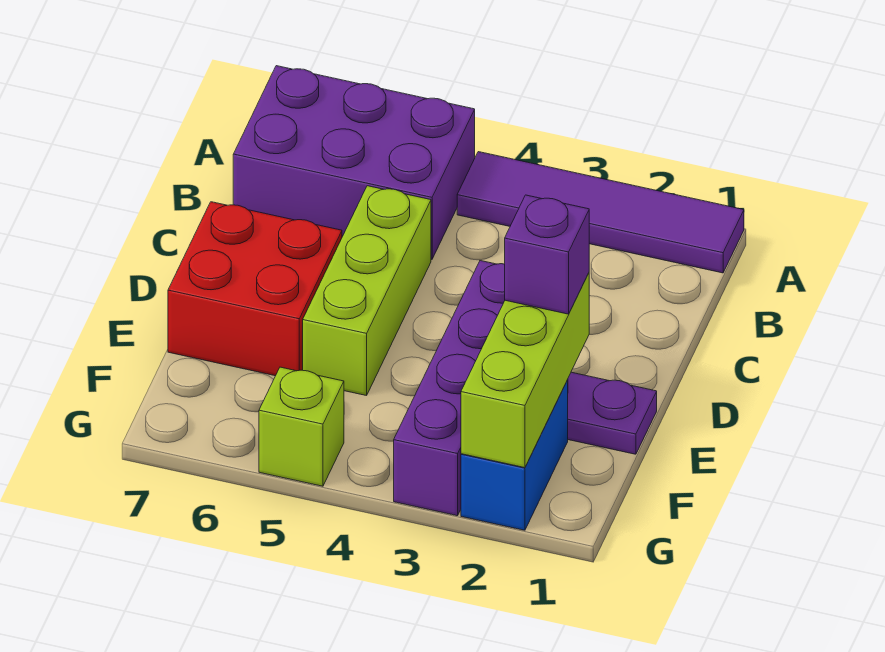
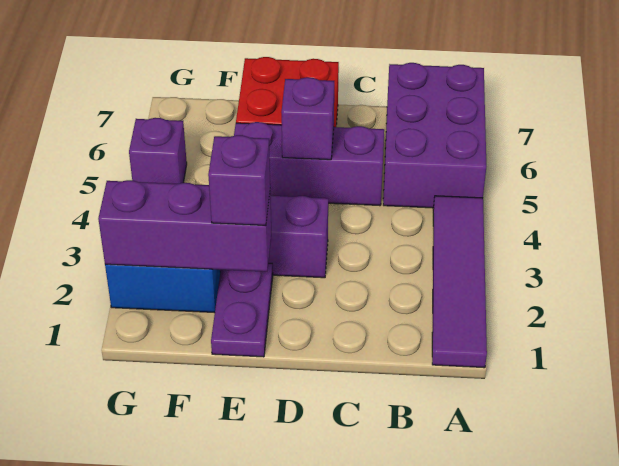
lime brick C5:E5 level 1 -> purple brick C5:E5 level 1
none -> purple brick D5 level 2
lime brick E2:G2 level 2 -> purple brick E2:G2 level 2
lime brick G5 level 1 -> purple brick G5 level 1

